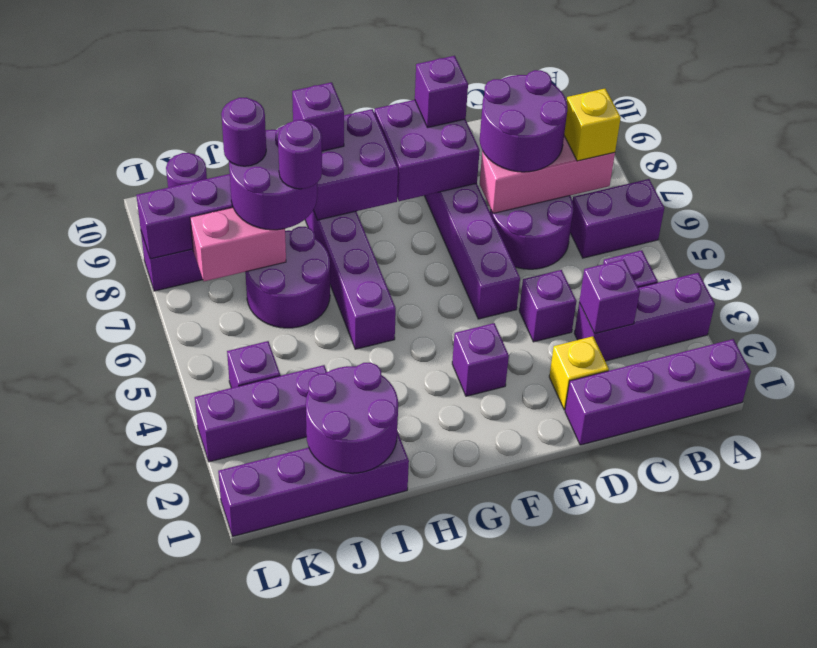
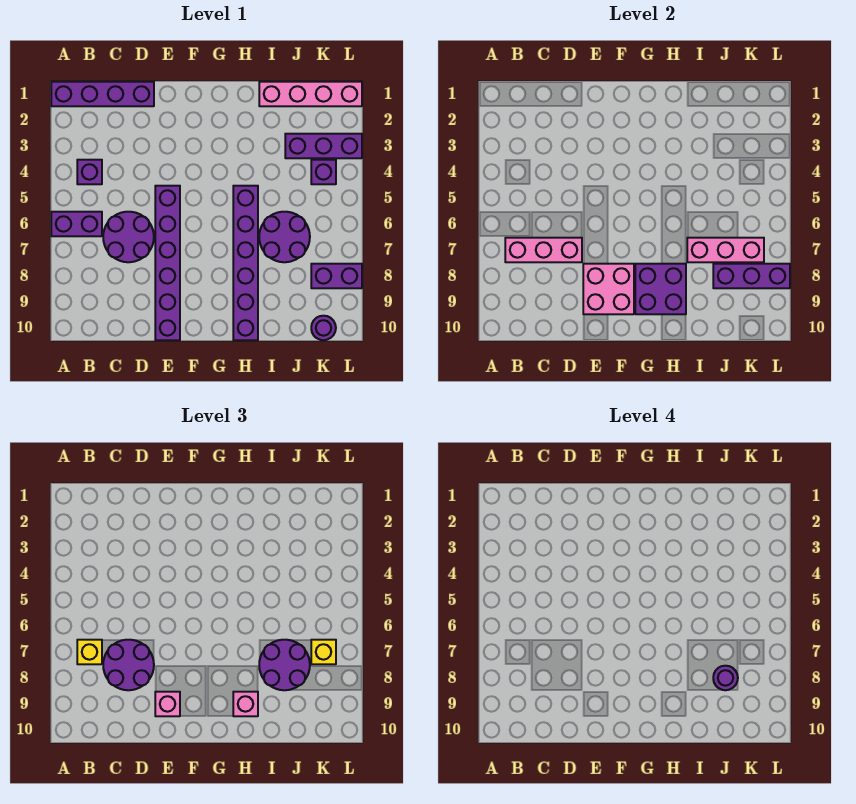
purple brick A3:C3 level 1 -> none
purple brick C3 level 2 -> none
yellow brick D2 level 1 -> yellow brick K7 level 3
purple brick D4 level 1 -> none
purple brick E8:F9 level 2 -> pink brick E8:F9 level 2
purple brick E9 level 3 -> pink brick E9 level 3
purple brick F3 level 1 -> none
purple brick H9 level 3 -> pink brick H9 level 3
purple brick I1:L1 level 1 -> pink brick I1:L1 level 1
purple round brick I1:J2 level 2 -> none
purple round brick I7 level 4 -> none
pink brick J7:K7 level 2 -> pink brick I7:K7 level 2

